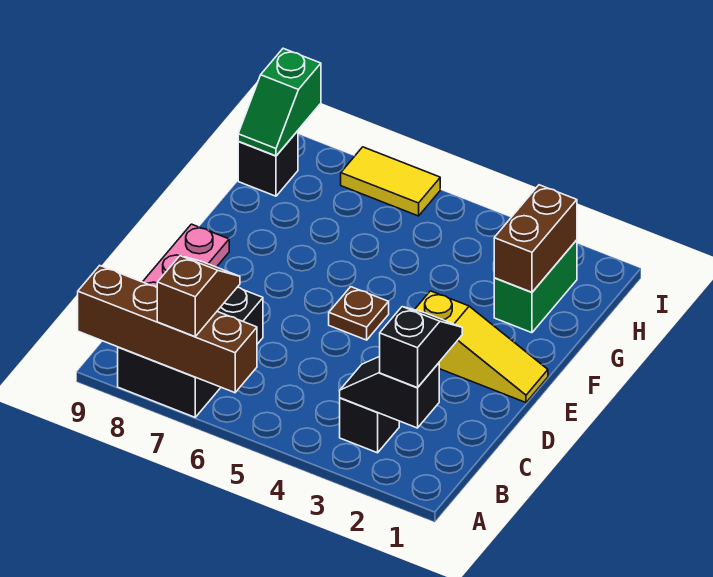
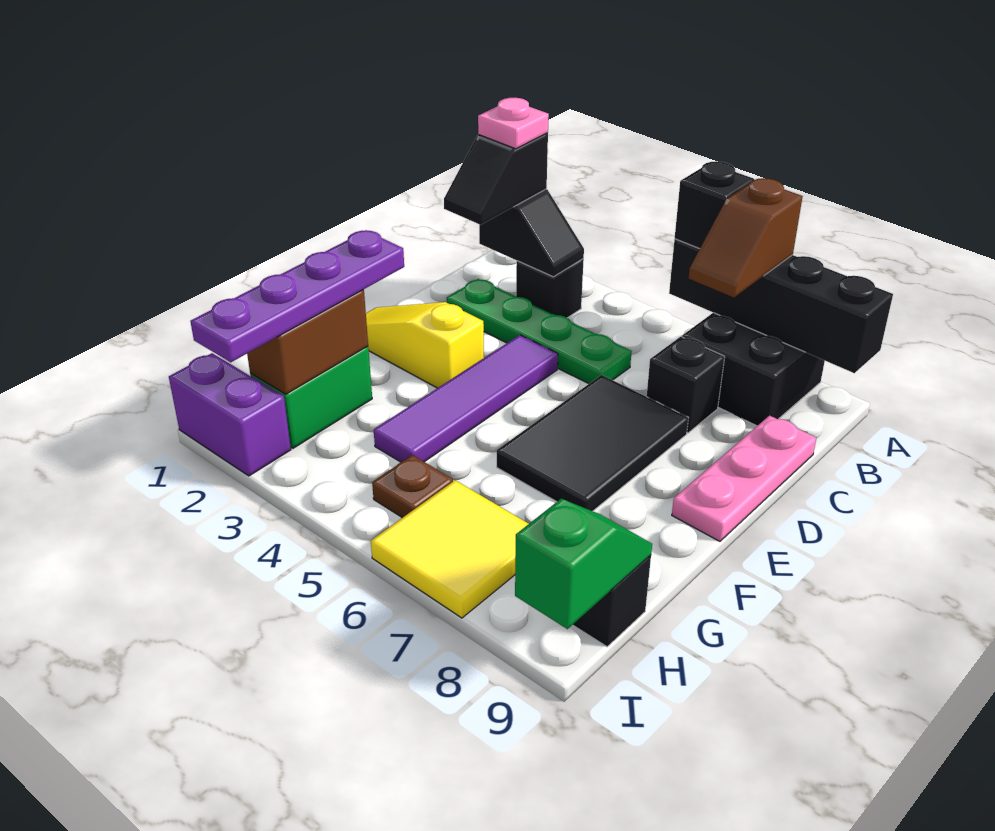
brown brick A6:A9 level 2 -> black brick A6:A9 level 2
none -> black brick A6 level 3
none -> pink plate B2 level 4
none -> green plate C2:C5 level 1
none -> purple tile D4:G4 level 1
none -> black tile D6:F7 level 1
brown plate E5 level 1 -> brown plate H5 level 1
none -> purple plate F2:I2 level 3
none -> purple brick I1:I2 level 1
yellow tile I6:I7 level 1 -> yellow tile H6:I7 level 1

